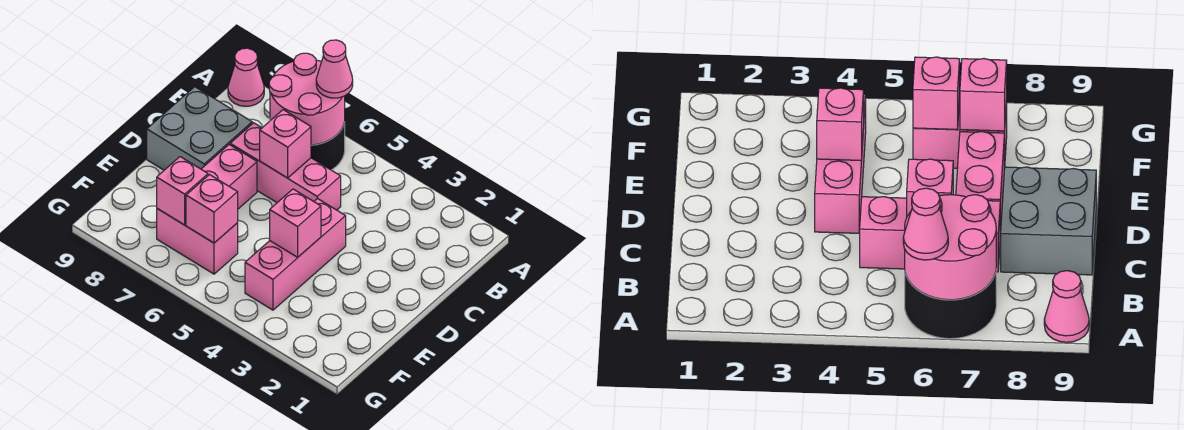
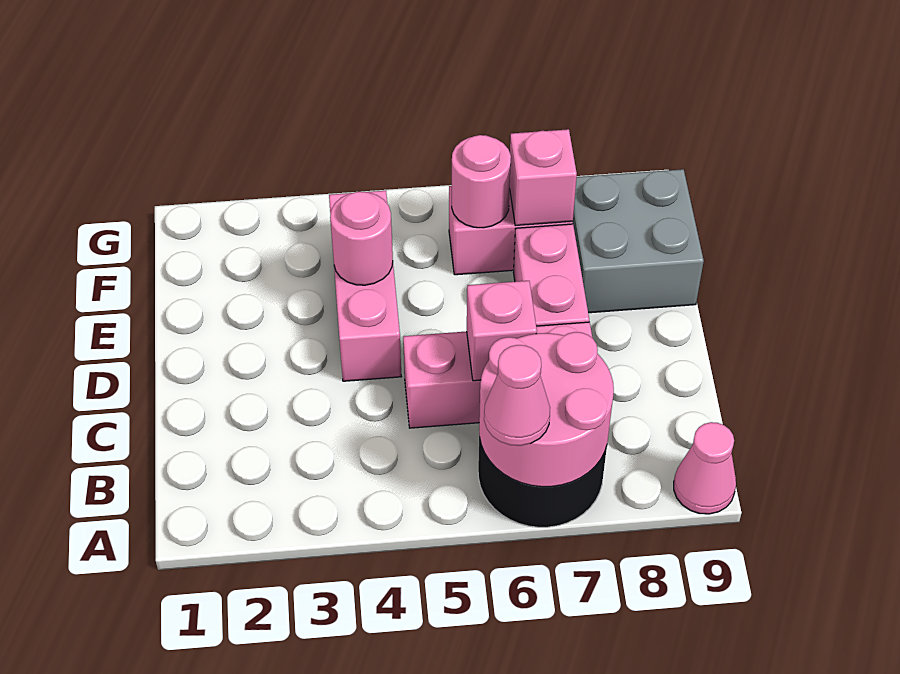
grey brick C8:D9 level 1 -> grey brick E8:F9 level 1
pink brick E4 level 2 -> pink round brick E4 level 2
pink brick F6 level 2 -> pink round brick F6 level 2

